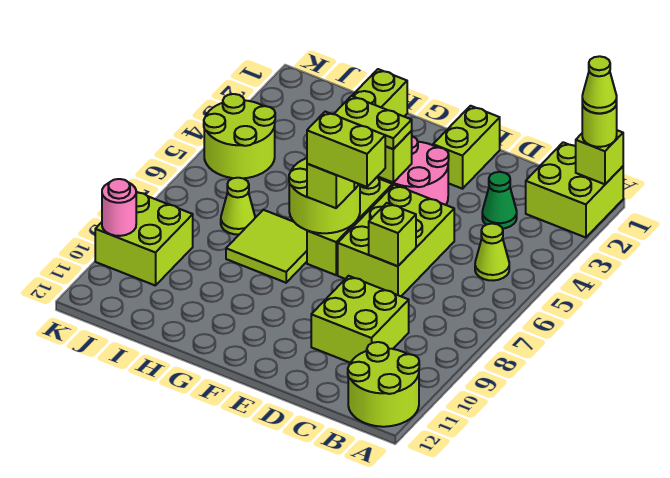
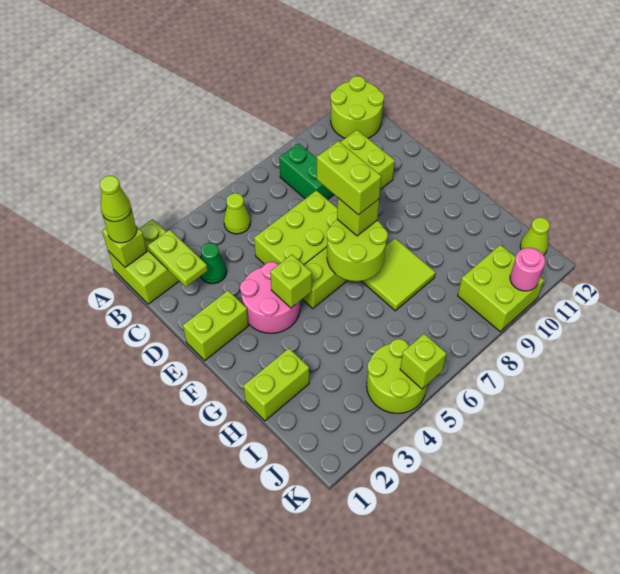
none -> green brick B8:C8 level 1
lime brick D7 level 2 -> lime brick K5 level 2
lime plate F4:G4 level 3 -> lime plate B2:C2 level 2
lime cone I7 level 1 -> lime cone J12 level 1

